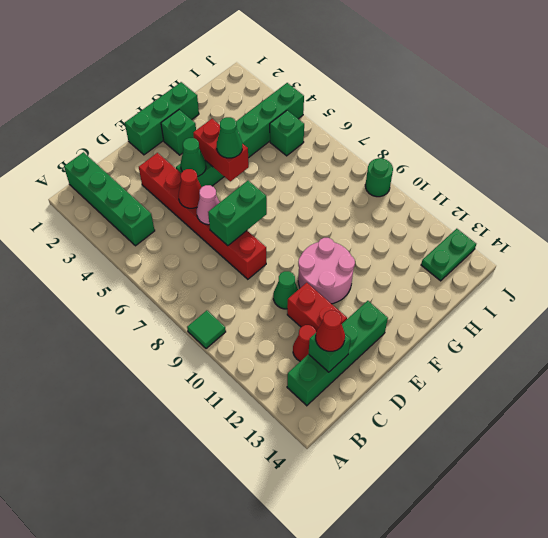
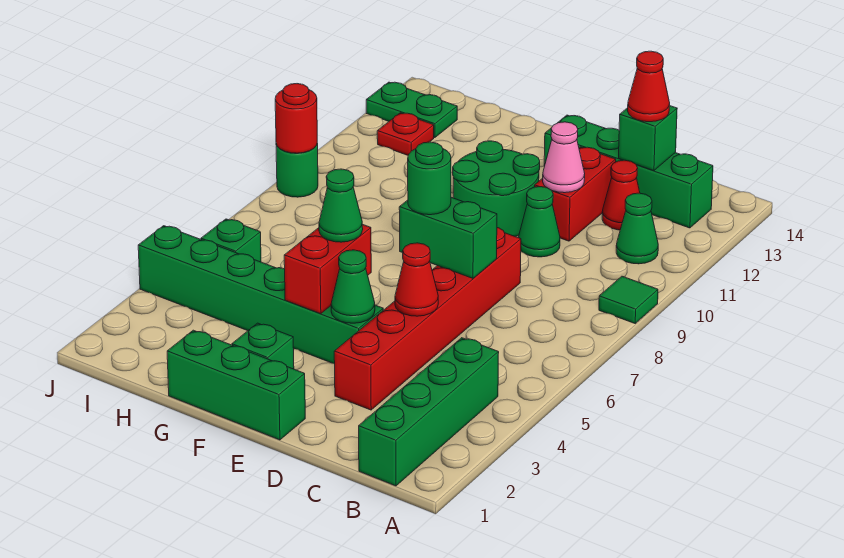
none -> green cone B11 level 1
pink cone D6 level 2 -> pink cone D11 level 2
none -> green round brick E7 level 3
pink round brick E10:F11 level 1 -> green round brick E10:F11 level 1
none -> red plate I12 level 1
none -> red round brick J9 level 2

